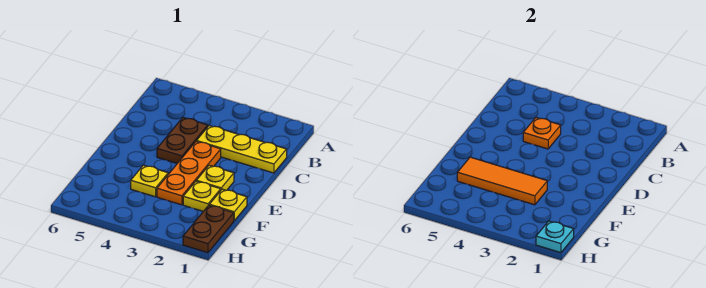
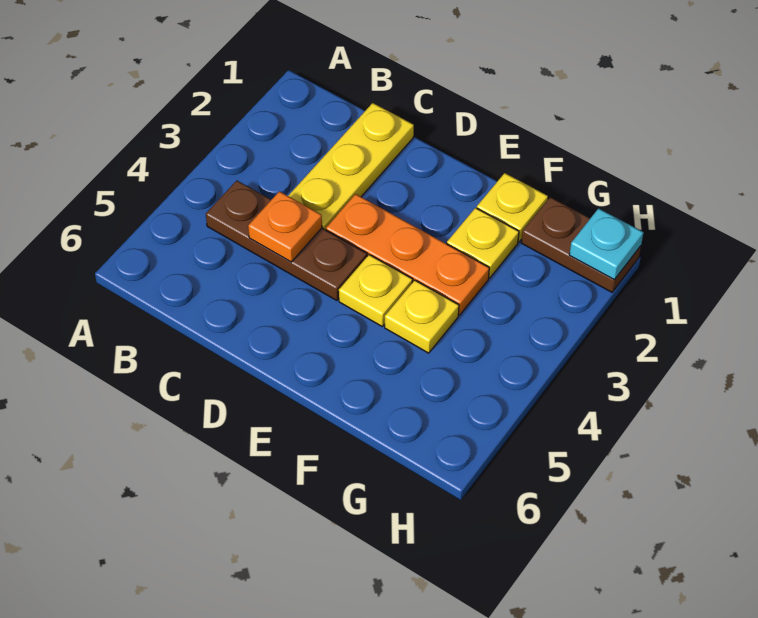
brown plate C4:D4 level 1 -> brown plate B4:D4 level 1
yellow plate E2 level 1 -> yellow plate E4 level 1
orange tile F3:F5 level 2 -> none

